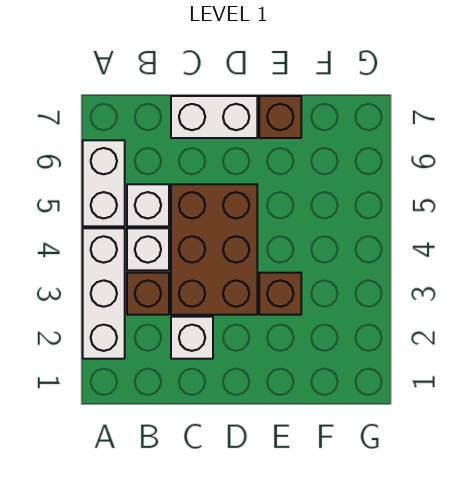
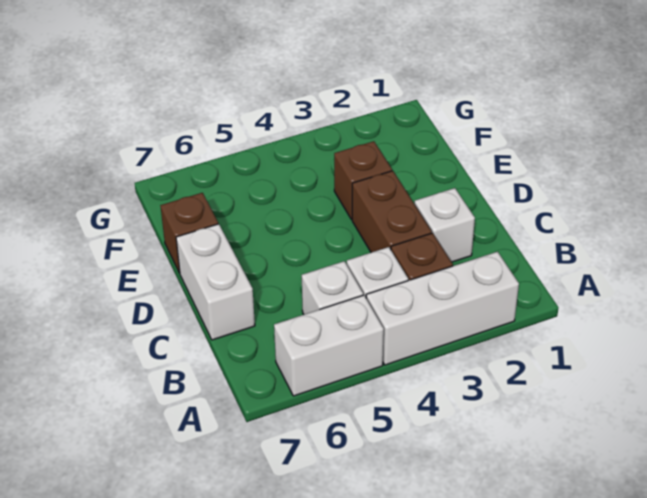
brown brick C3:D5 level 1 -> brown brick C3:D3 level 1

